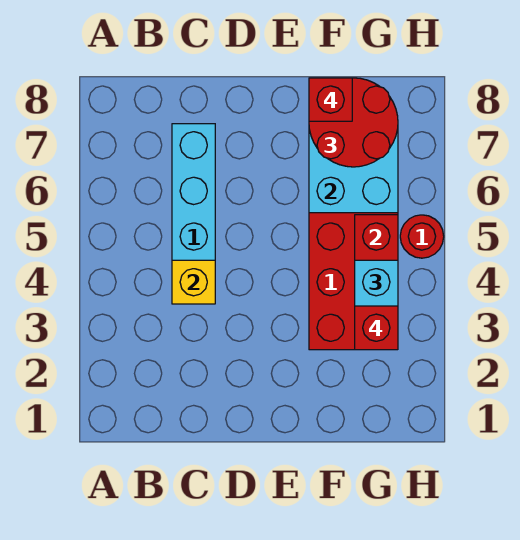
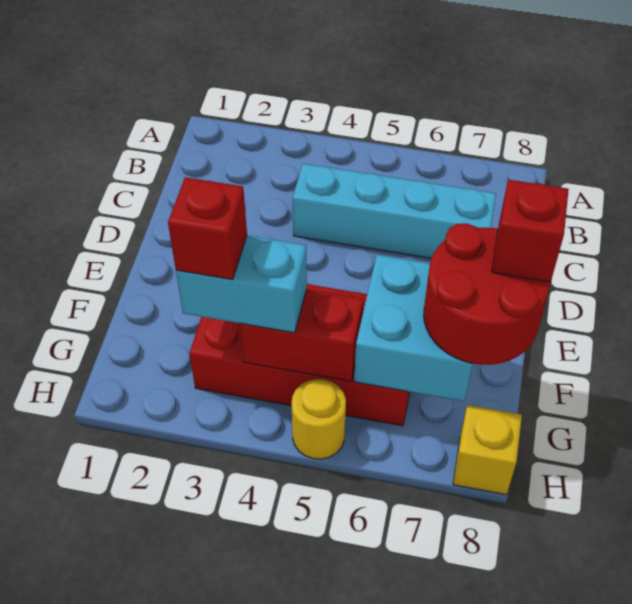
yellow brick C4 level 2 -> yellow brick H8 level 1
red round brick H5 level 1 -> yellow round brick H5 level 1

